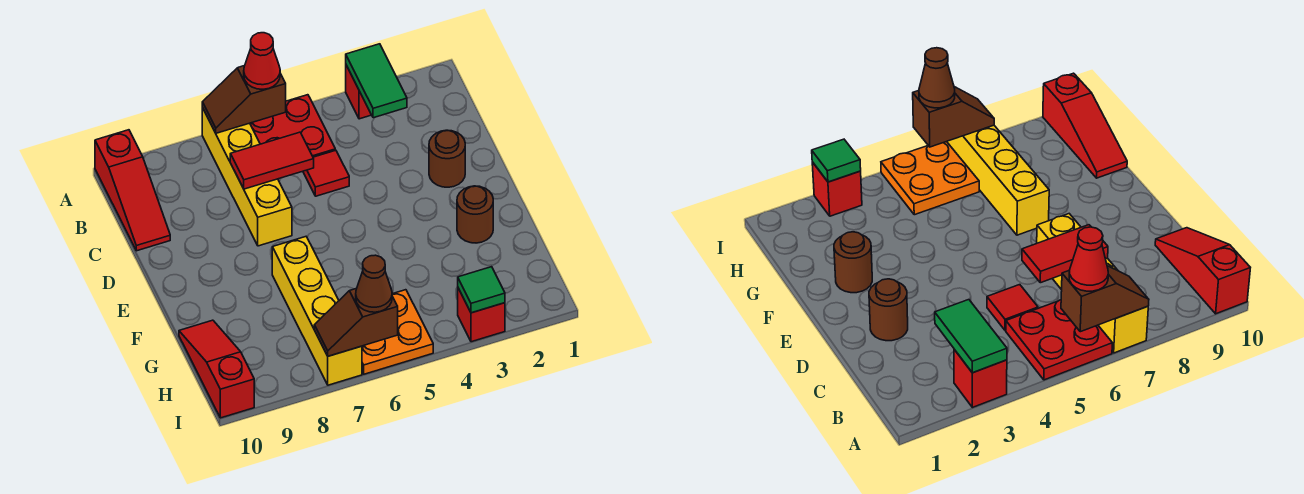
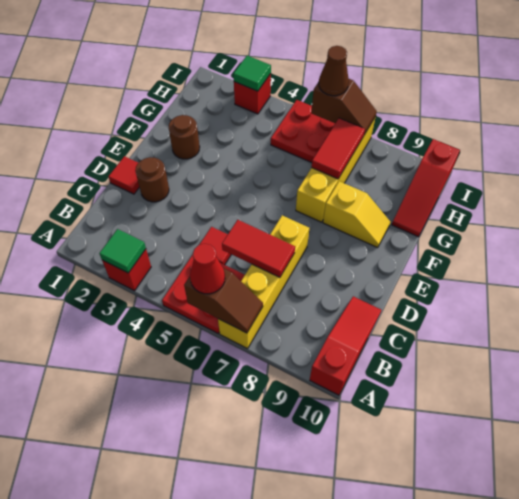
green tile A3:B3 level 2 -> green tile A3 level 2
none -> red tile D1 level 1
none -> yellow slope F8:F9 level 1 top 8
none -> red tile G7:H7 level 2
orange plate H5:I6 level 1 -> red plate H5:I6 level 1

